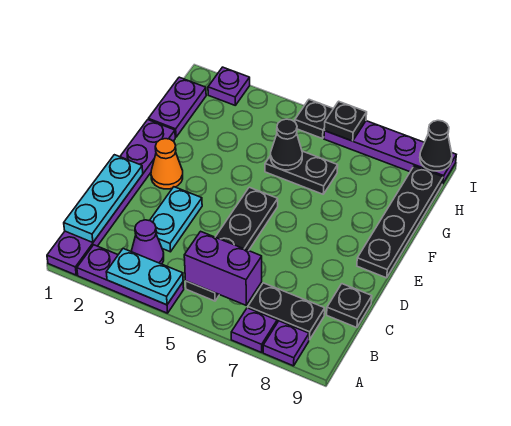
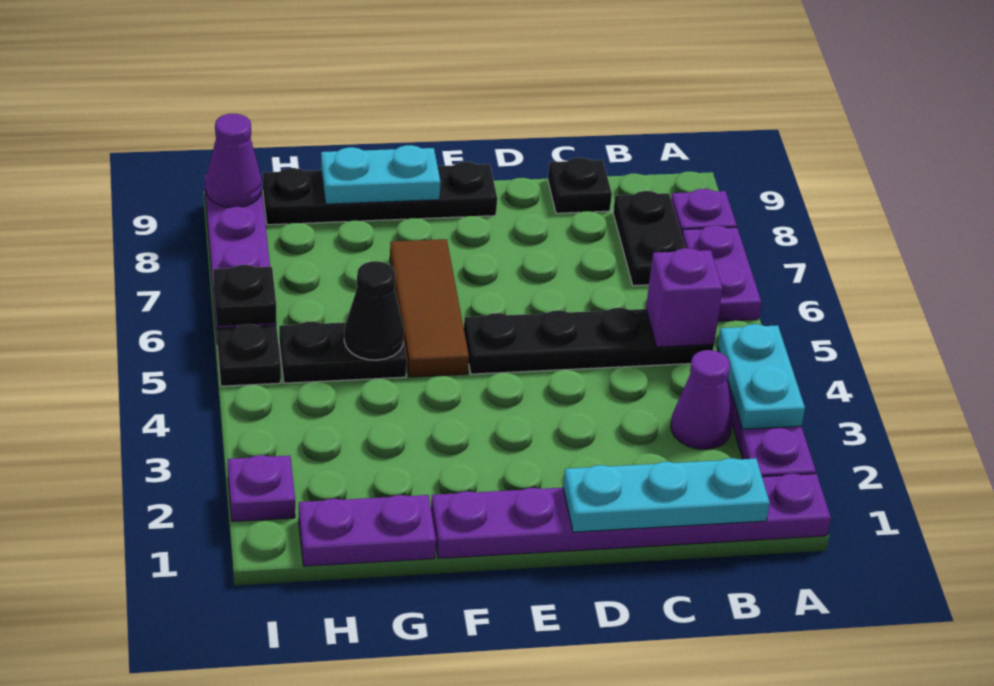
purple plate A7 level 1 -> purple plate A6:A7 level 1
purple brick B5:B6 level 2 -> purple brick B5 level 2
cyan plate C3:D3 level 1 -> cyan plate F9:G9 level 2
orange cone E2 level 1 -> none
none -> brown tile F5:F7 level 1
black plate G5:G6 level 1 -> black plate G5:H5 level 1
black cone I9 level 2 -> purple cone I9 level 2

